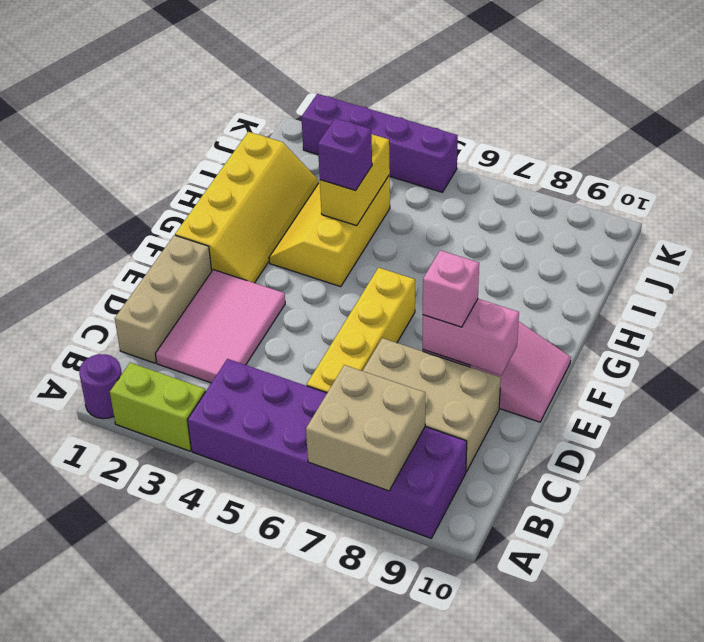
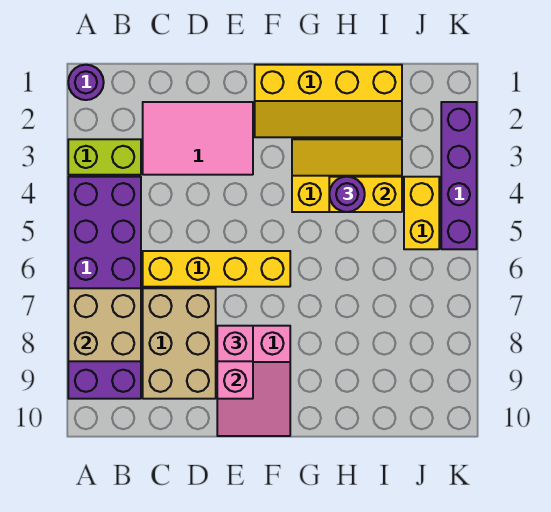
lime brick A2:A3 level 1 -> lime brick A3:B3 level 1
tan brick C1:E1 level 1 -> none
purple brick H4 level 3 -> purple round brick H4 level 3
none -> yellow brick J4:J5 level 1

